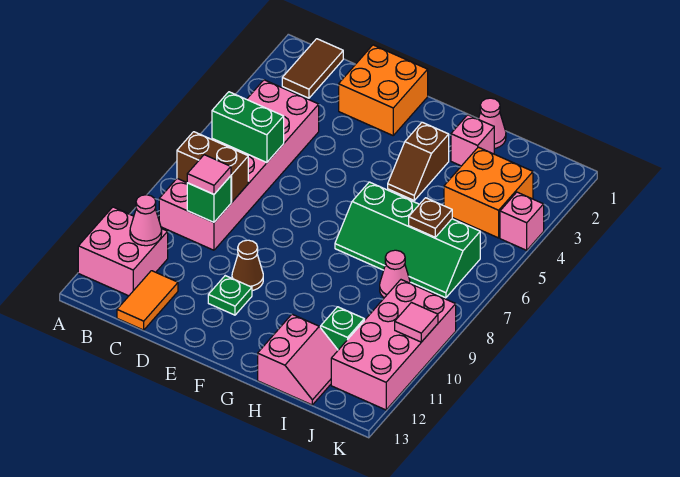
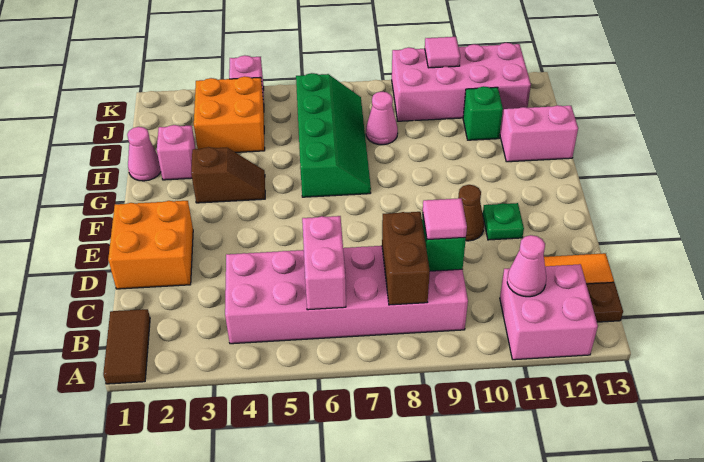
brown tile B1:B2 level 1 -> brown tile A1:B1 level 1
green brick B6:C6 level 2 -> pink brick B6:C6 level 2
brown plate I6 level 2 -> brown plate B13 level 1

